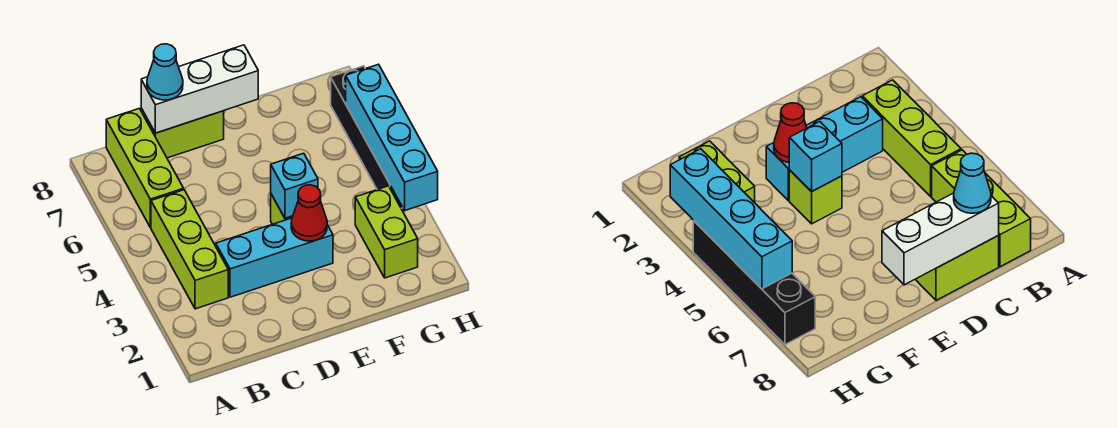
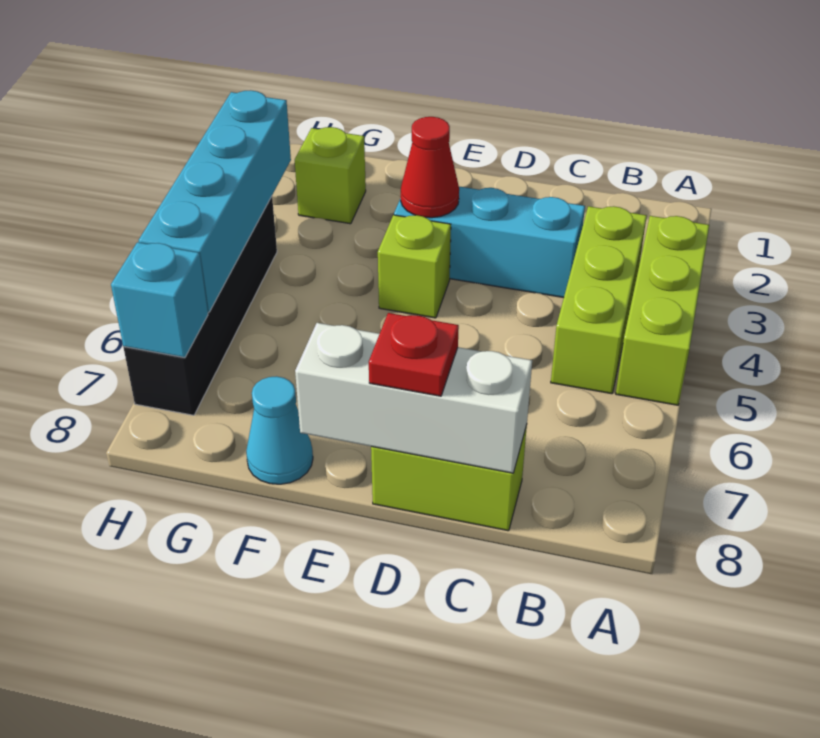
lime brick B6:B8 level 1 -> lime brick A3:A5 level 1
cyan cone C8 level 3 -> cyan cone F8 level 1
none -> red plate D8 level 3
cyan brick E4 level 2 -> cyan brick H7 level 2
lime brick G2:G3 level 1 -> lime brick G2 level 1

